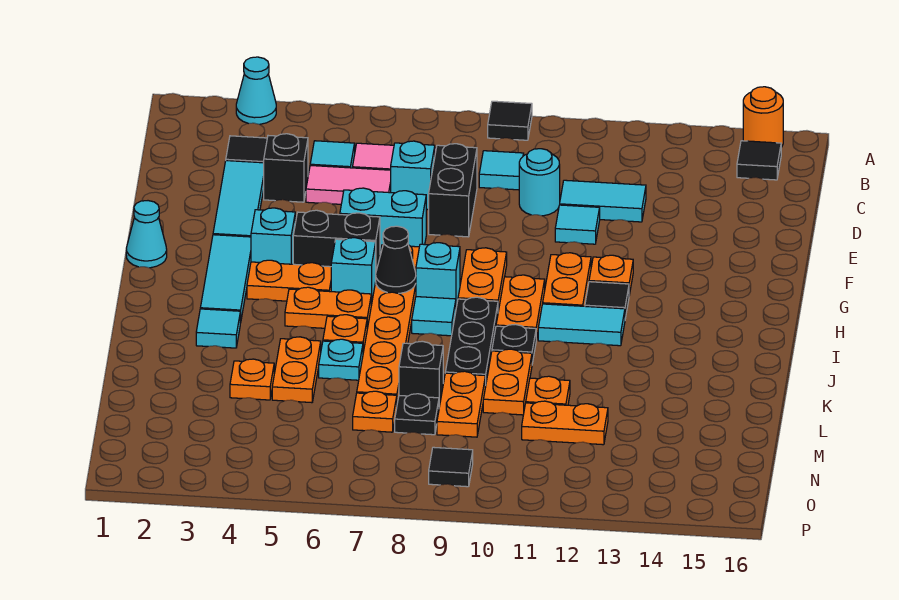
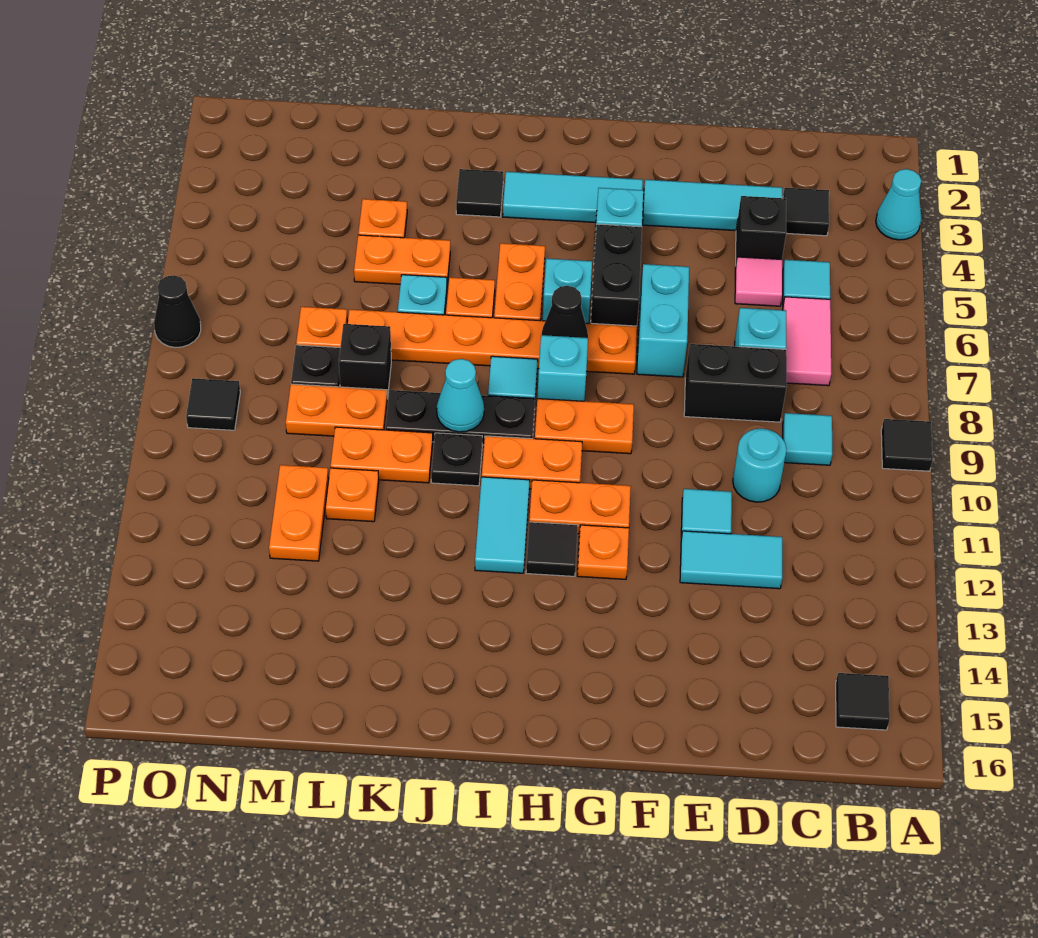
orange round brick A15 level 1 -> none
pink tile D5:D6 level 1 -> pink tile D5 level 1
cyan tile D11:D12 level 1 -> cyan tile D12:E12 level 1
cyan cone G1 level 1 -> cyan cone J9 level 2
orange plate H4:H5 level 1 -> none
cyan tile J3 level 1 -> black tile J3 level 1
none -> black cone P7 level 1

